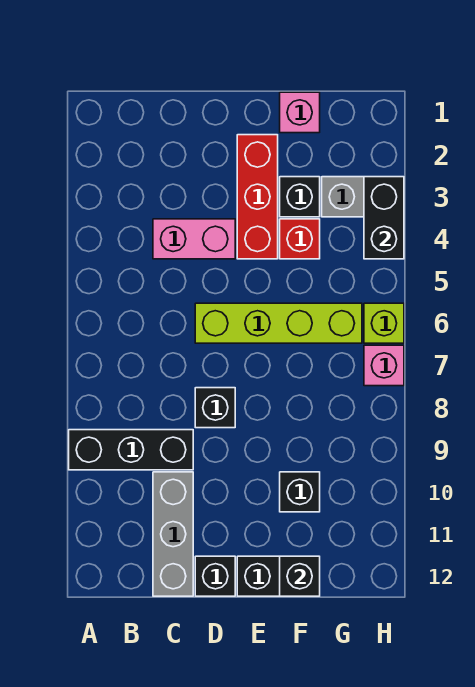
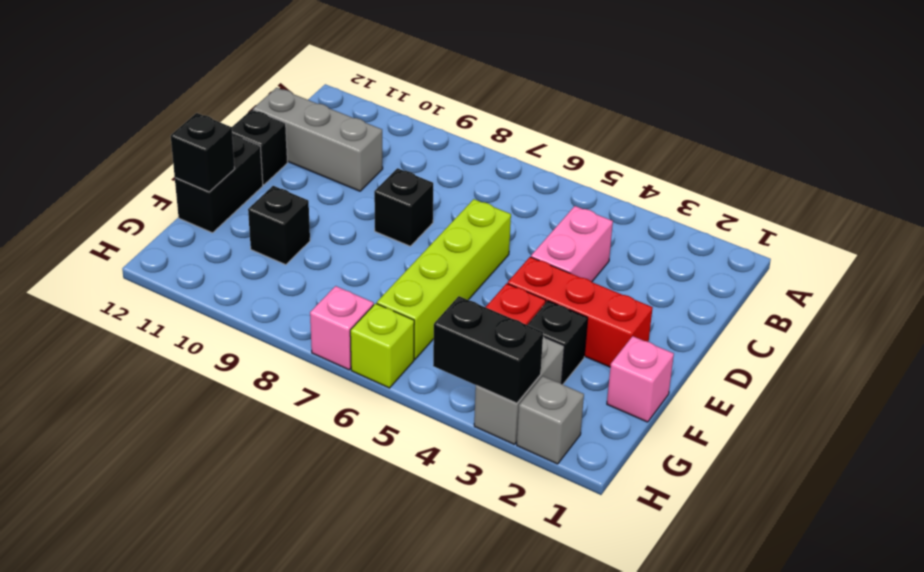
black brick A9:C9 level 1 -> none
none -> grey brick H2 level 1

